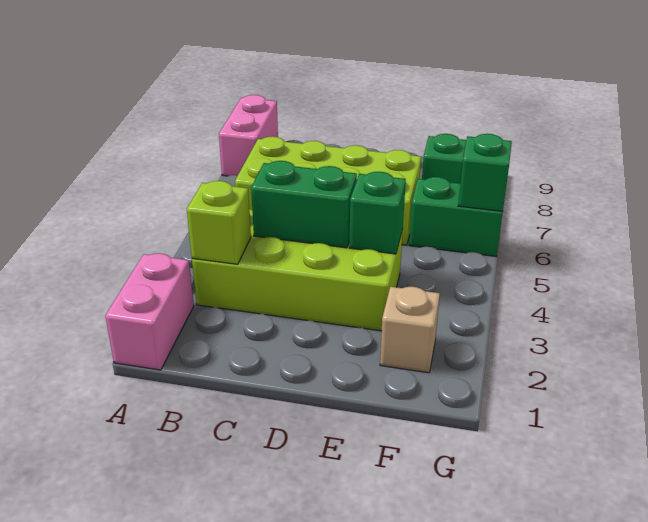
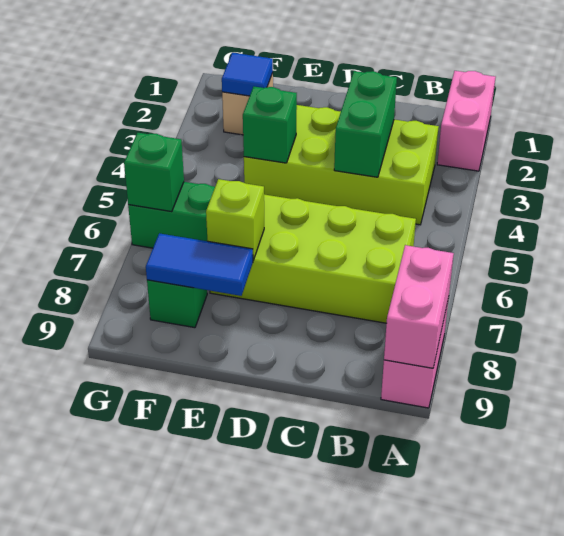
none -> pink brick A8:A9 level 2
lime brick B3 level 2 -> lime brick E7 level 2
green brick C4:D4 level 2 -> green brick C3:C4 level 2
none -> blue tile E8:F8 level 2
none -> blue tile F2 level 2

